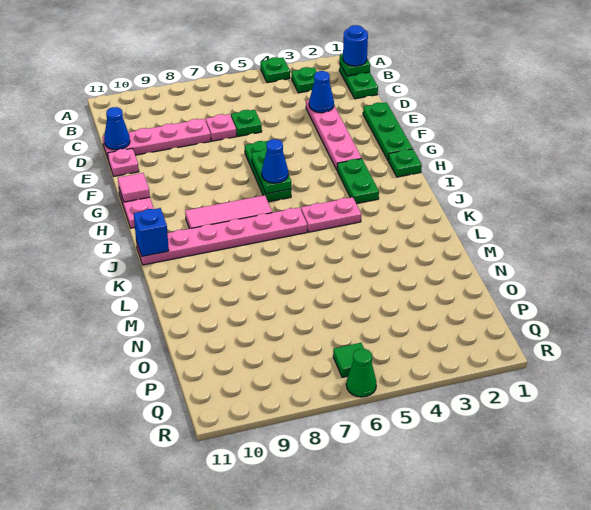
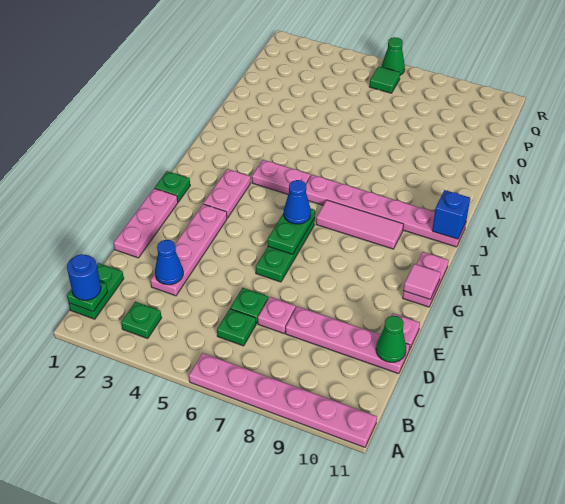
green plate A4 level 1 -> green plate C6 level 1
none -> pink plate A6:A11 level 1
blue cone D11 level 2 -> green cone D11 level 2
green plate E1:G1 level 1 -> pink plate E1:G1 level 1
green plate H3:I3 level 1 -> pink plate H3:I3 level 1

